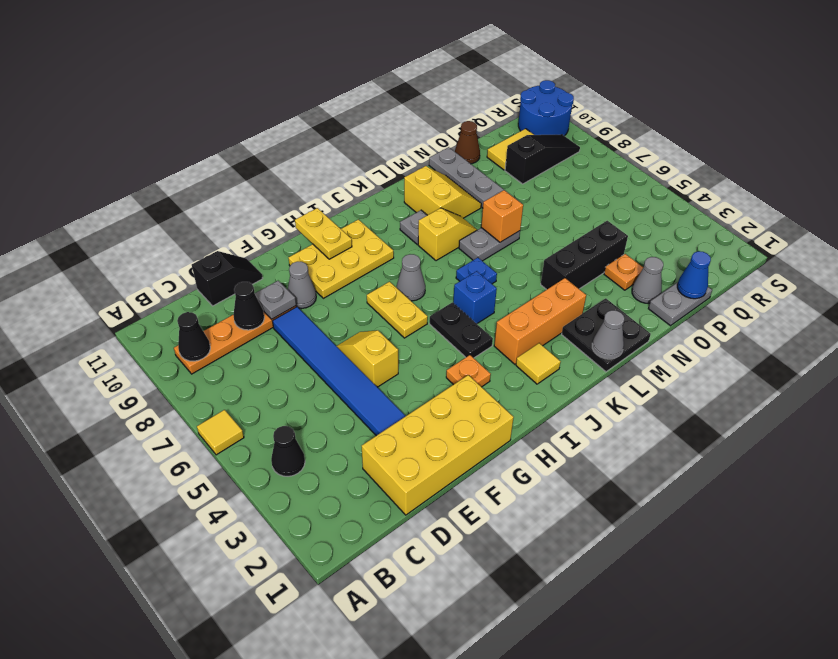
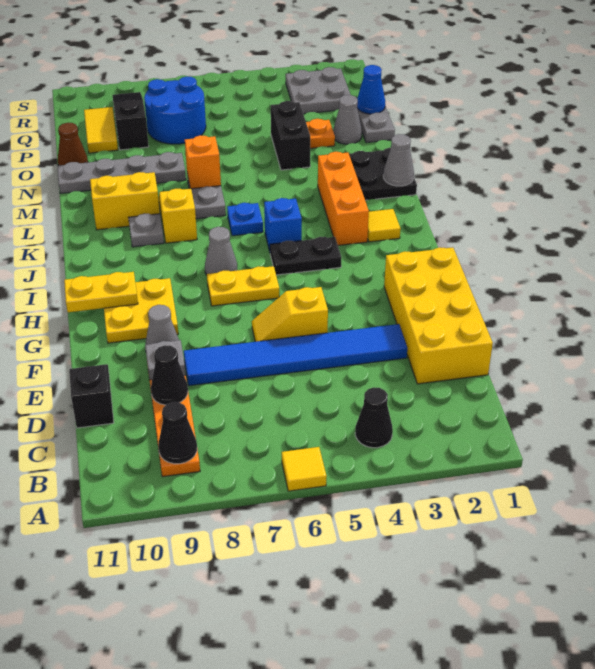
yellow plate G9:I10 level 1 -> yellow plate G9:H10 level 1
orange plate H3 level 1 -> none
black brick M4:O4 level 1 -> black brick N4:O4 level 1
none -> grey plate Q2:R3 level 1
blue round brick R10:S11 level 1 -> blue round brick P7:Q8 level 1

